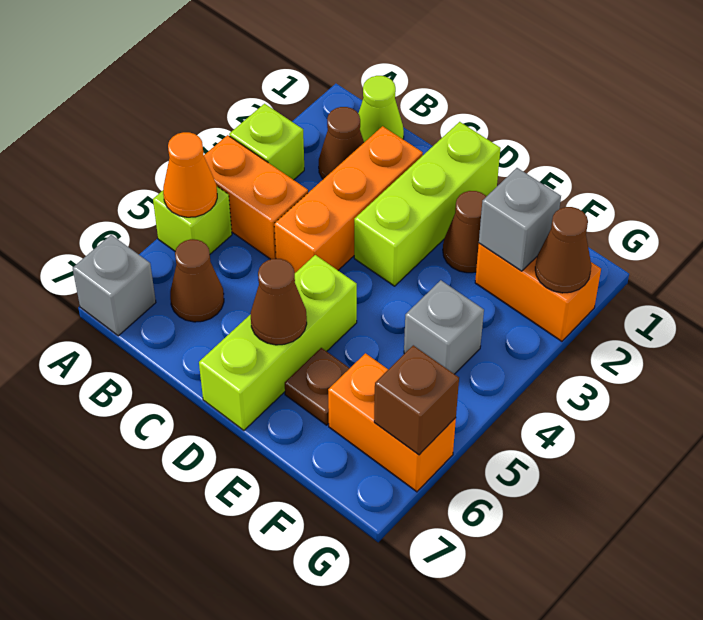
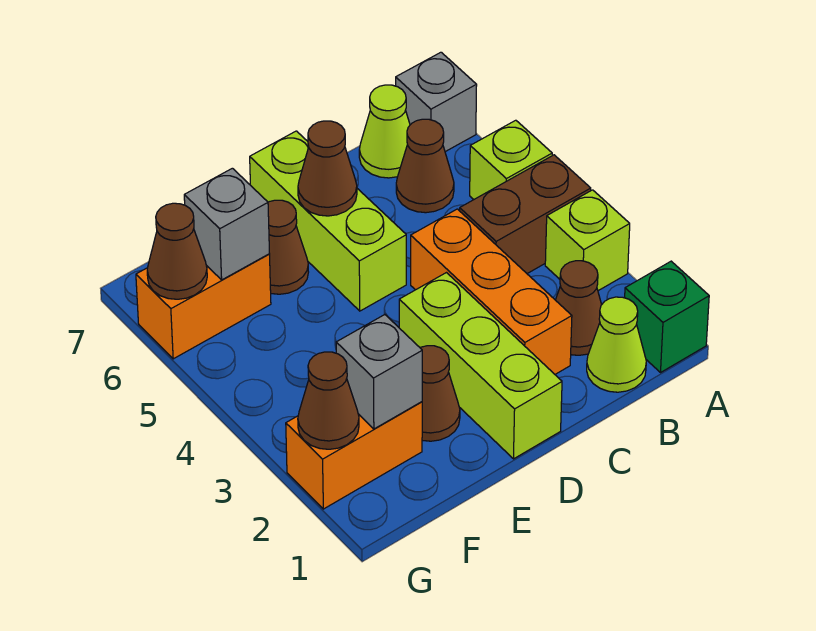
none -> green brick A1 level 1
orange brick A4:B4 level 1 -> brown brick A4:B4 level 1
orange cone A5 level 2 -> none
none -> lime cone B7 level 1
brown plate E6 level 1 -> brown cone E6 level 1
grey brick F4 level 1 -> grey brick F6 level 2
brown brick G6 level 2 -> brown cone G6 level 2

